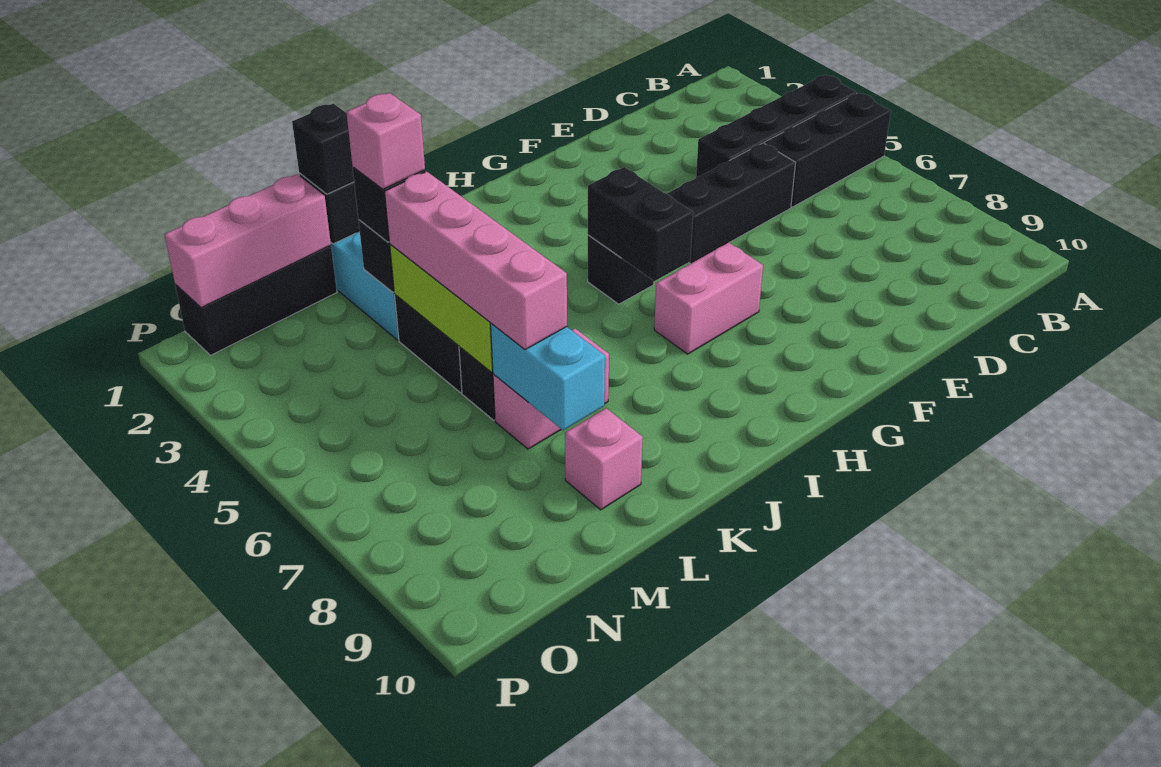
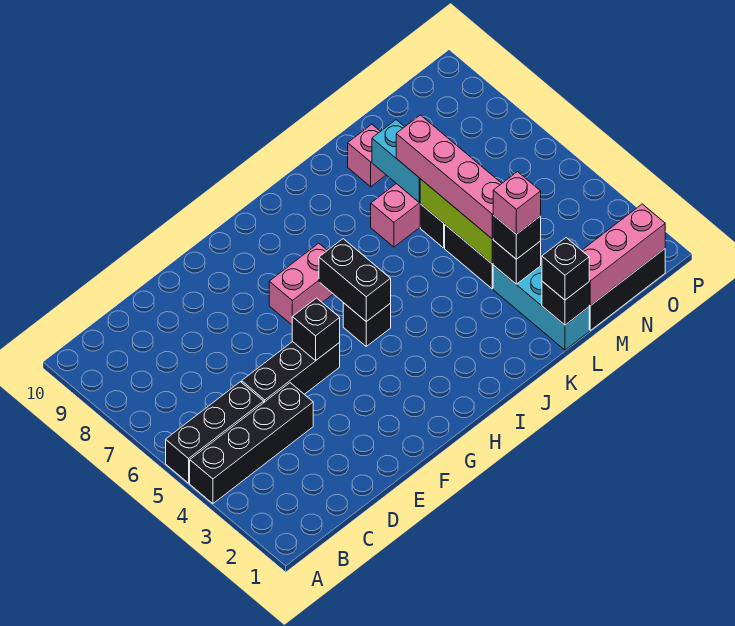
none -> black brick F5 level 2

